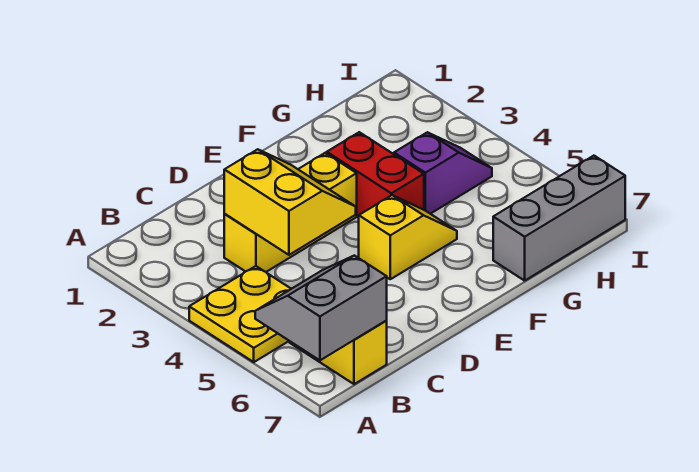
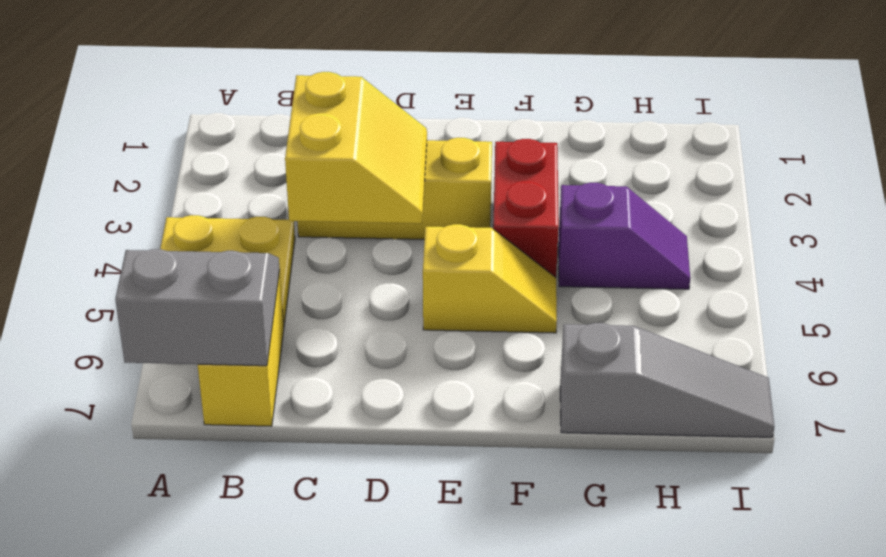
grey brick G7:I7 level 1 -> grey slope G7:I7 level 1 top G

